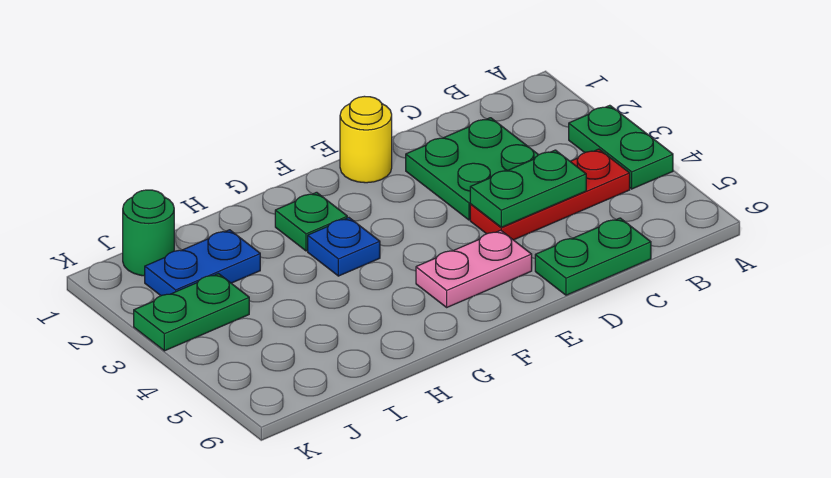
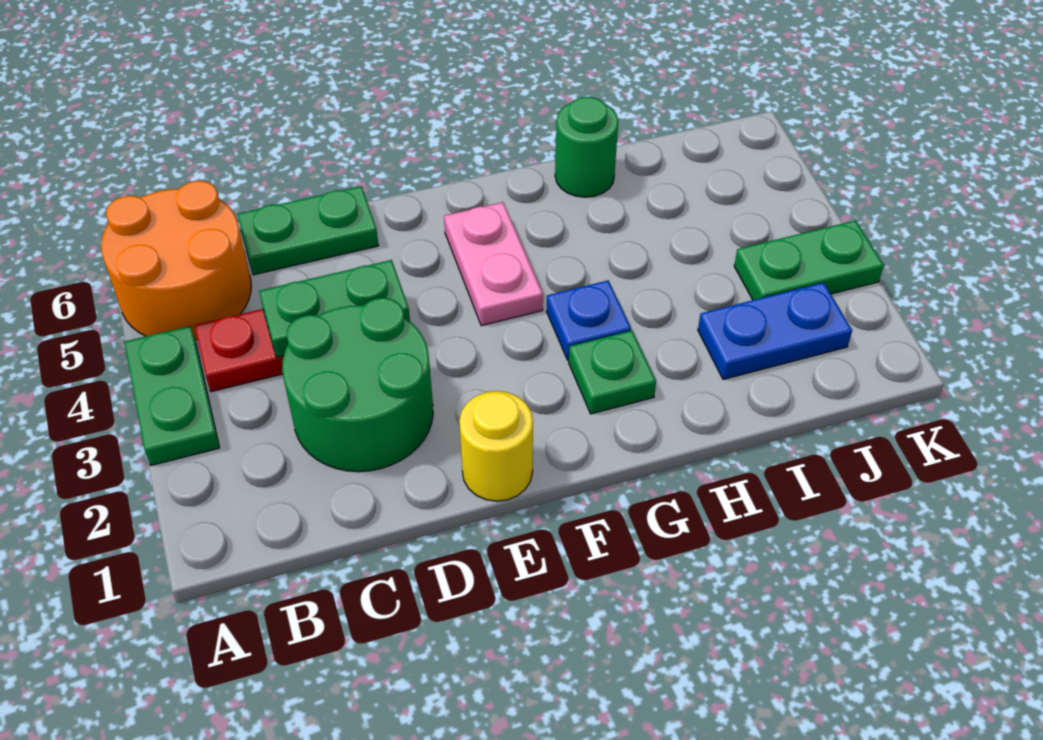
none -> orange round brick A5:B6 level 1
green plate C2:D3 level 1 -> green round brick C2:D3 level 1
pink plate E5:F5 level 1 -> pink plate F4:F5 level 1
green round brick J1 level 1 -> green round brick H6 level 1

